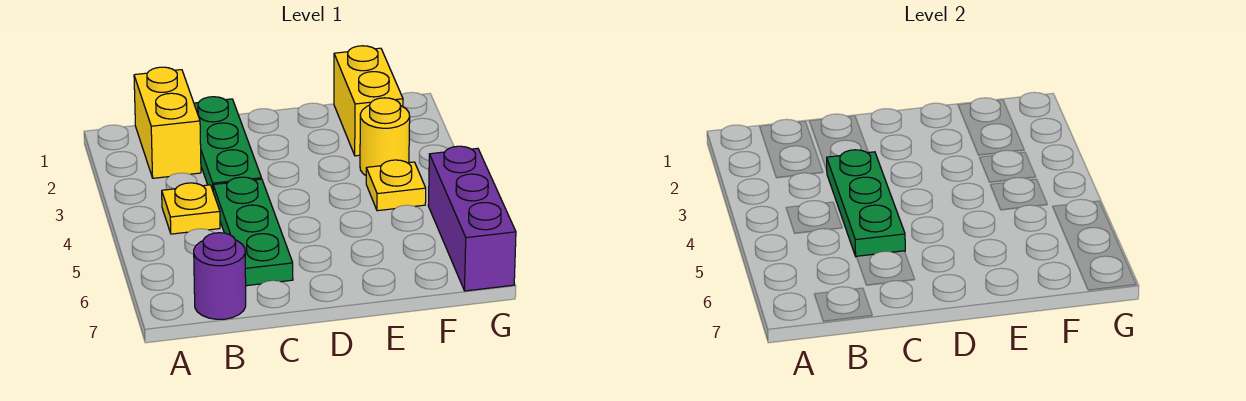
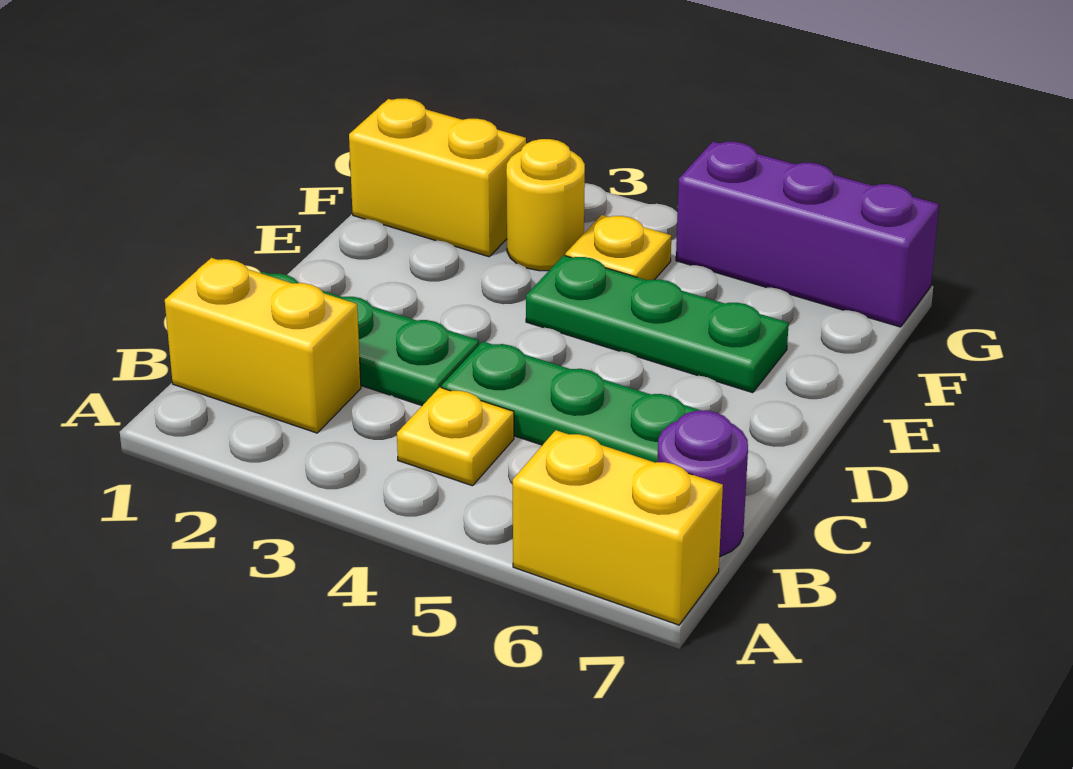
none -> yellow brick A6:A7 level 1
green plate C3:C5 level 2 -> green plate E4:E6 level 1

